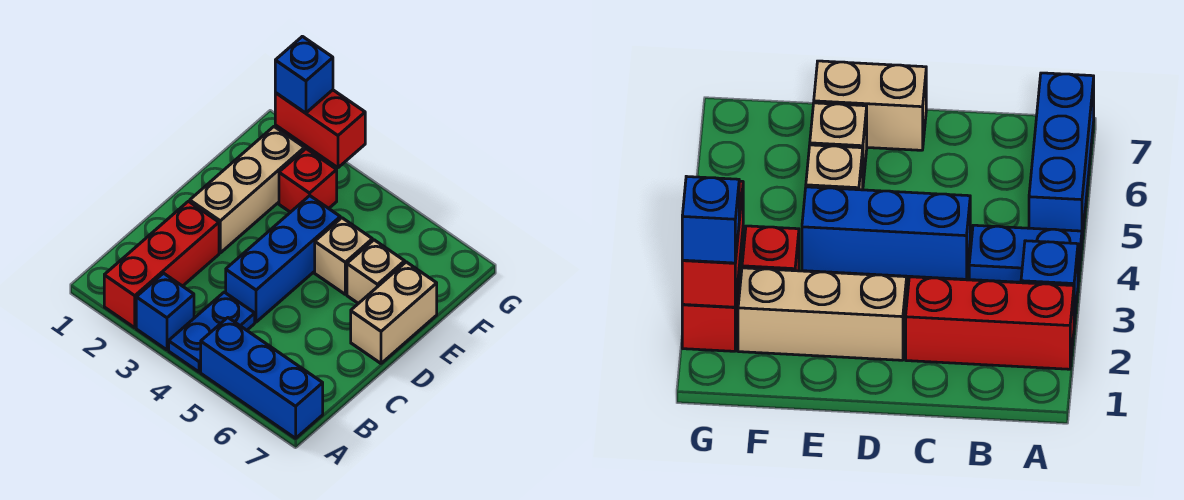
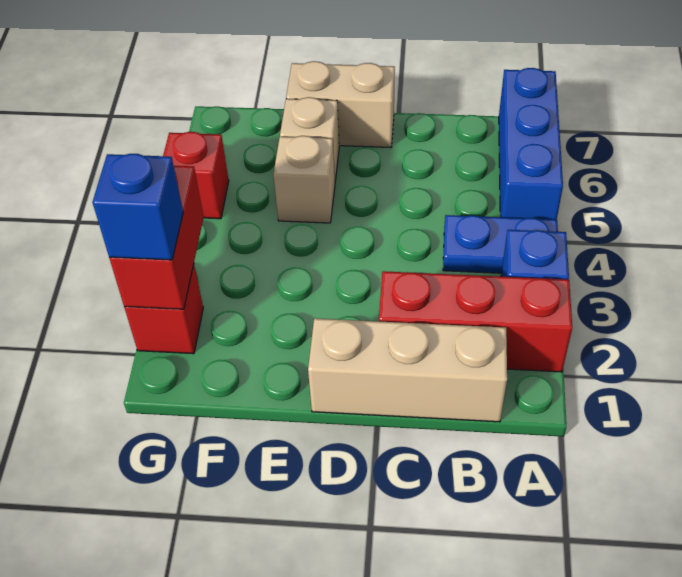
blue brick C4:E4 level 1 -> none
tan brick D2:F2 level 1 -> tan brick B1:D1 level 1
red brick F3 level 1 -> red brick G5 level 1

